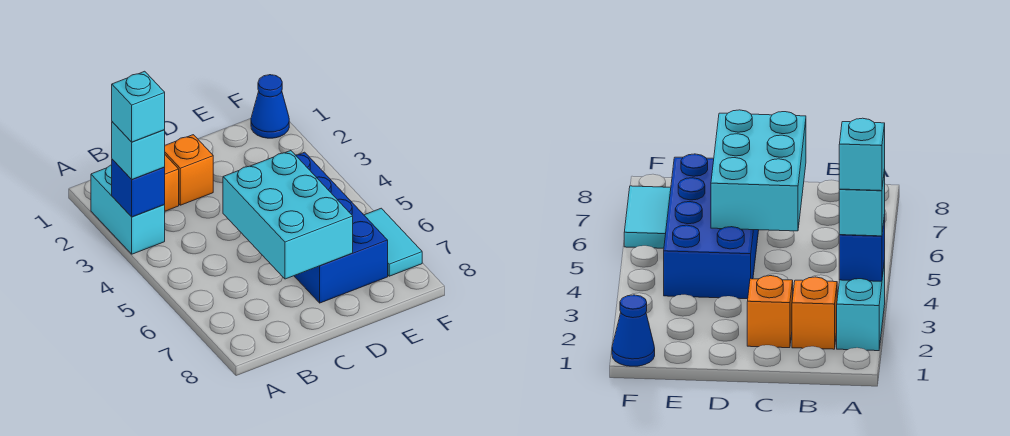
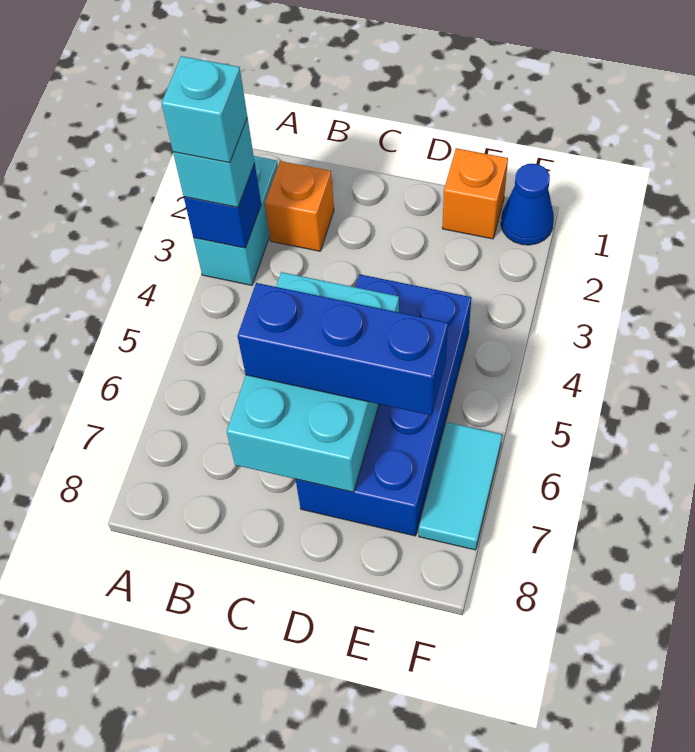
orange brick C2 level 1 -> orange brick E1 level 1
none -> blue brick C6:E6 level 3

